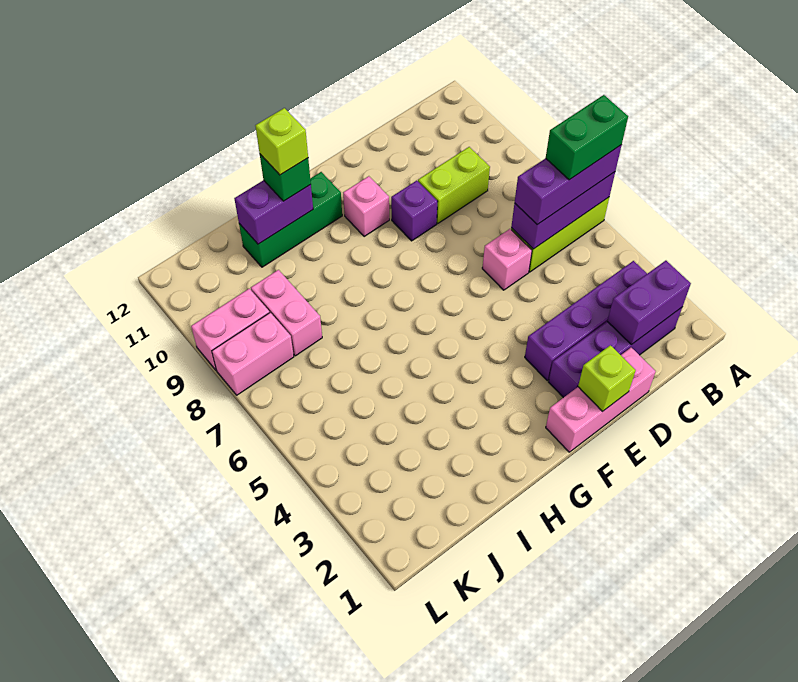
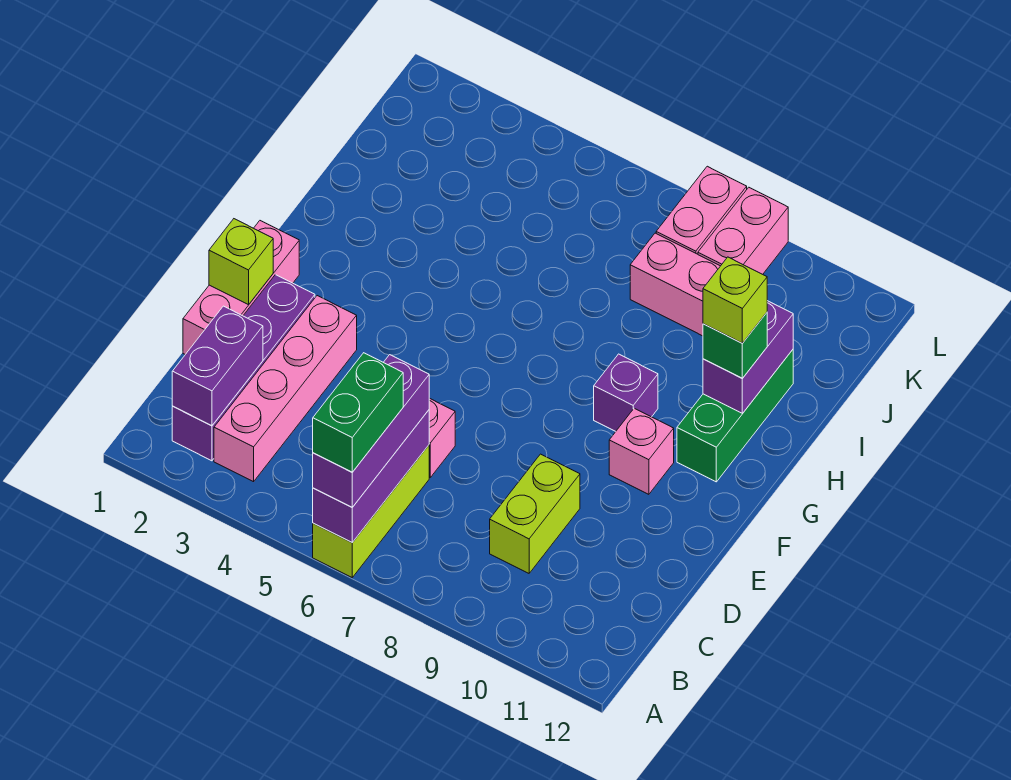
purple brick B3:E3 level 1 -> pink brick B3:E3 level 1
purple brick E9 level 1 -> purple brick G9 level 1

